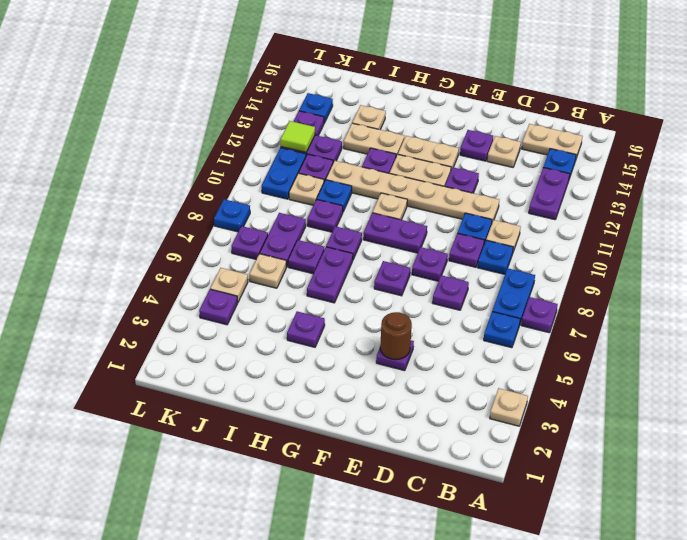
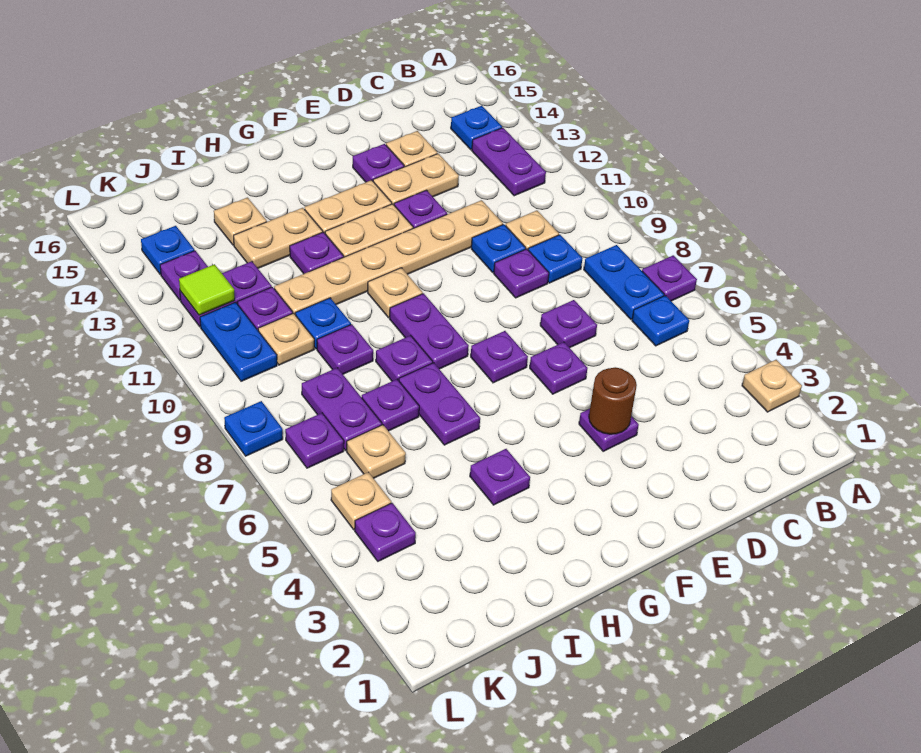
tan plate B15:C15 level 1 -> tan plate D13:E13 level 1
purple plate E8 level 1 -> purple plate E6 level 1
purple plate F9:G9 level 1 -> purple plate G8:G9 level 1

